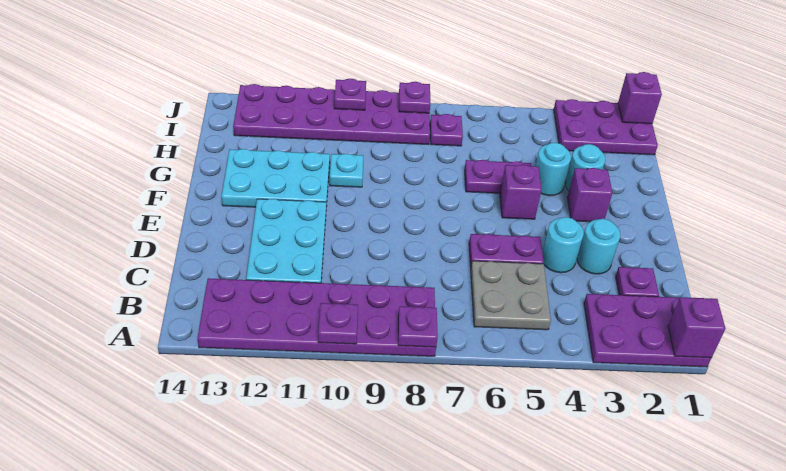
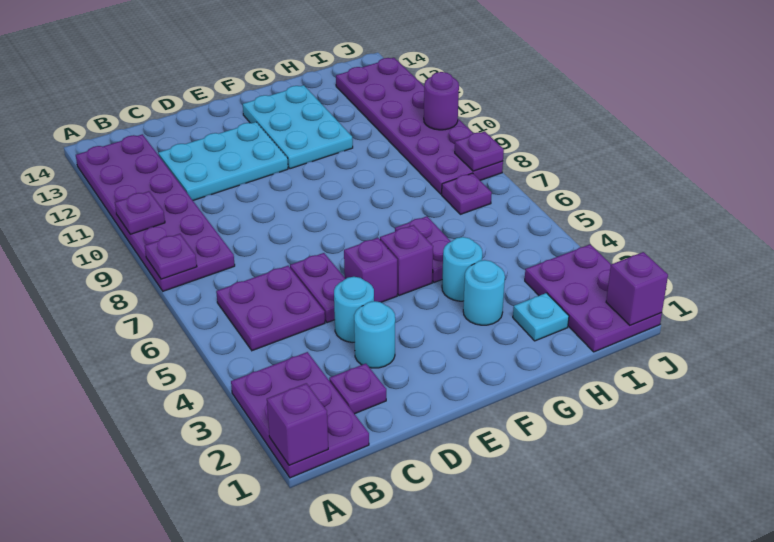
grey plate B5:C6 level 1 -> purple plate B5:C6 level 1
purple brick F3 level 1 -> purple brick E5 level 1
cyan plate G10 level 1 -> cyan plate H2 level 1
purple plate J10 level 2 -> purple round brick J10 level 2

